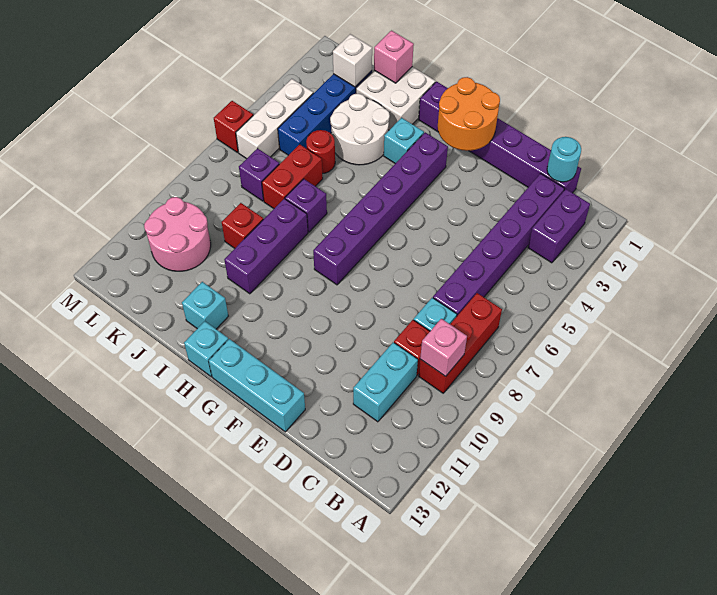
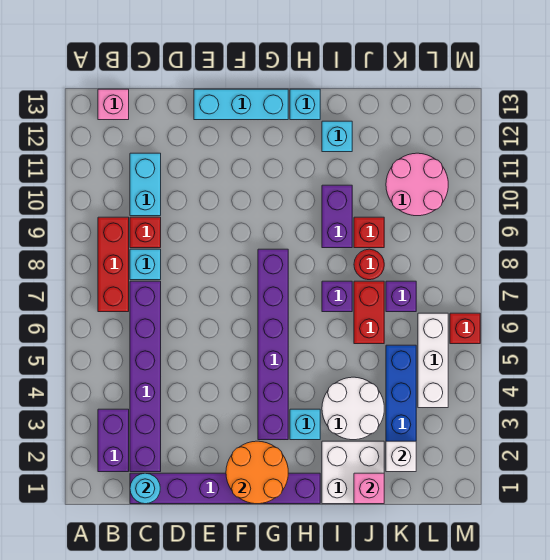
pink brick B9 level 2 -> pink brick B13 level 1
purple brick I8:I10 level 1 -> purple brick I9:I10 level 1
red round brick J5 level 1 -> red round brick J8 level 1

